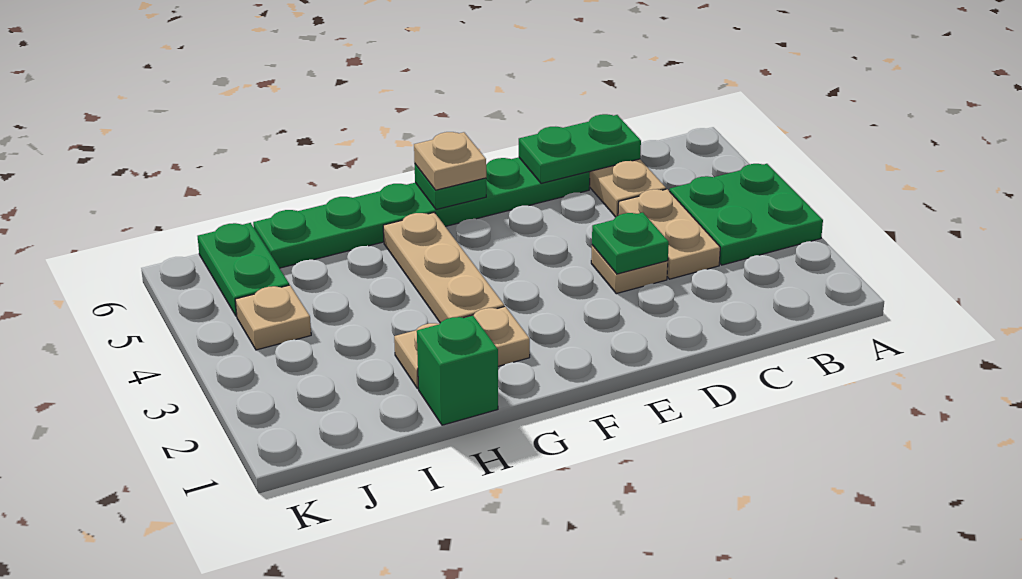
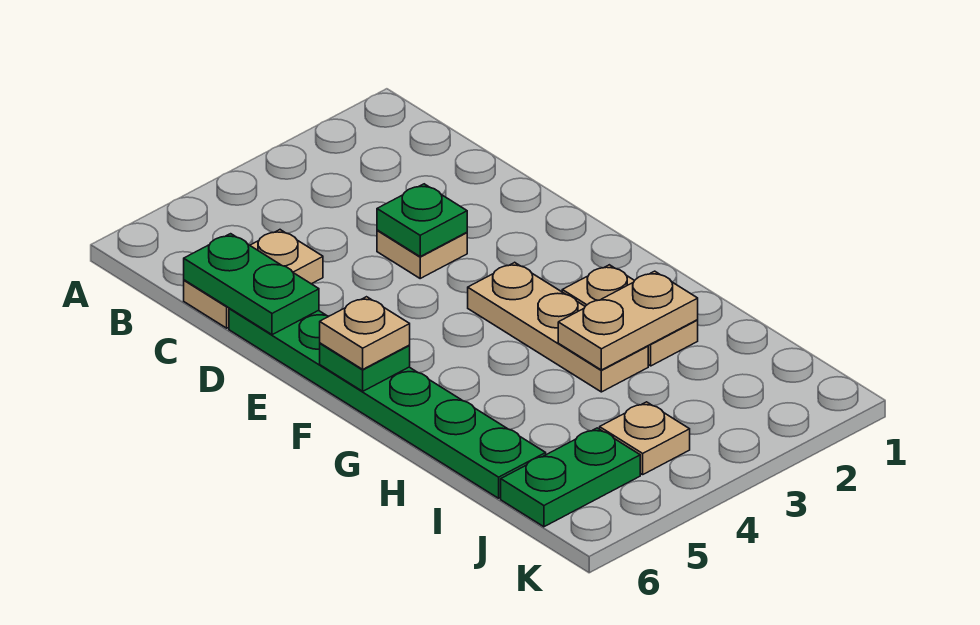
green plate A3:B4 level 1 -> none
tan plate C3:C4 level 1 -> tan plate H2:H3 level 2
tan plate G3:G5 level 1 -> tan plate F3:H3 level 1
green brick H1 level 1 -> none

